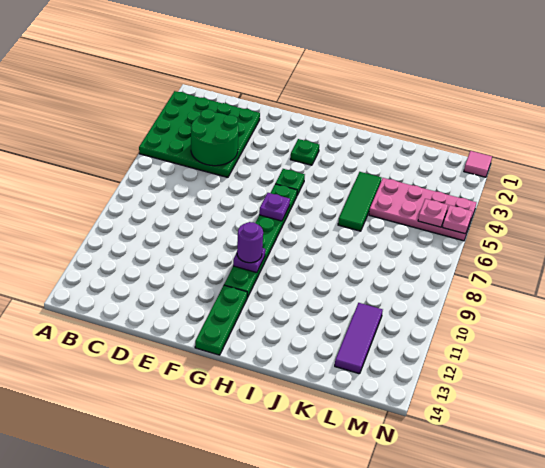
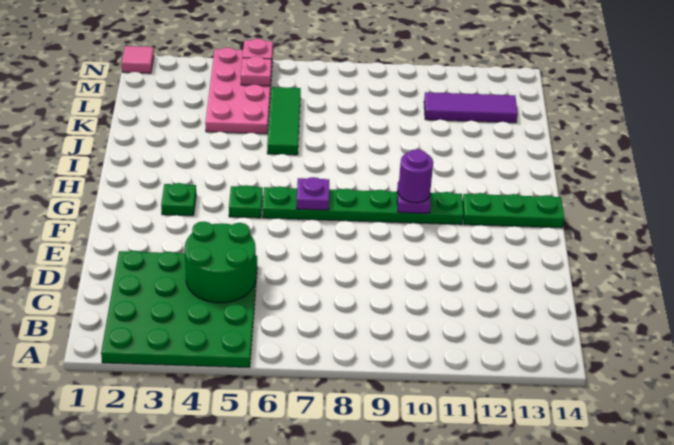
green tile J4:J6 level 1 -> green tile J6:L6 level 1

